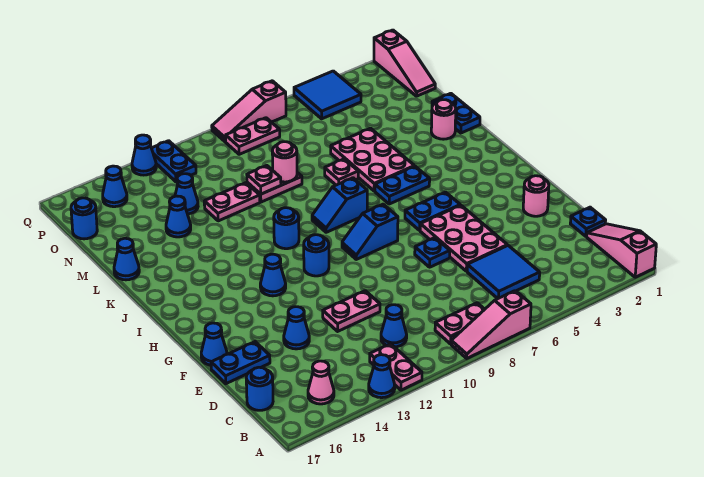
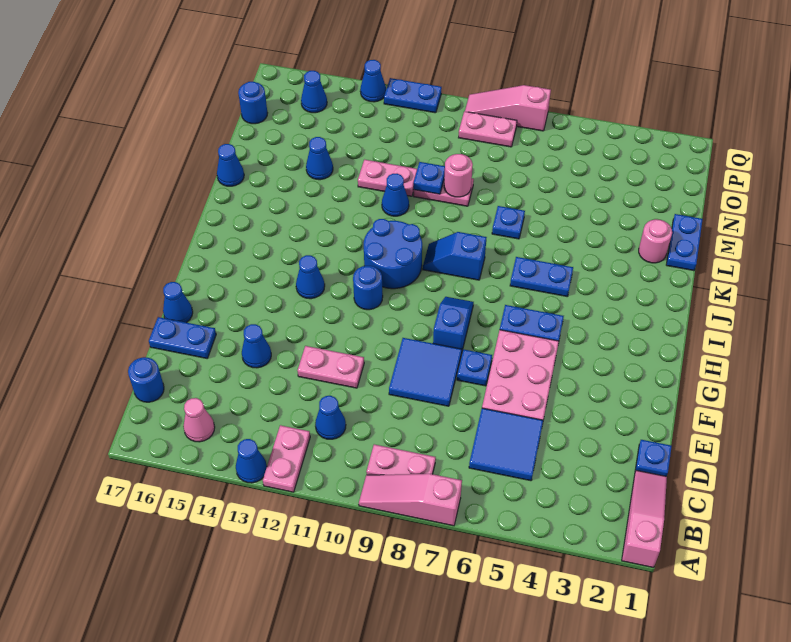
pink round brick F2 level 1 -> none
blue slope H8:H9 level 1 top 8 -> blue slope G8:H8 level 1 top G
blue round brick J11 level 1 -> blue round brick I10:J11 level 1
pink plate K5:M6 level 1 -> none
pink plate L7 level 1 -> blue plate L7 level 1
pink plate M10 level 2 -> blue plate M10 level 2
blue cone N13 level 1 -> blue cone L11 level 1
pink slope O1:Q1 level 1 top Q -> none
blue tile P4:Q5 level 1 -> blue tile E8:F9 level 1
blue plate P12:Q12 level 1 -> blue plate Q11:Q12 level 1

